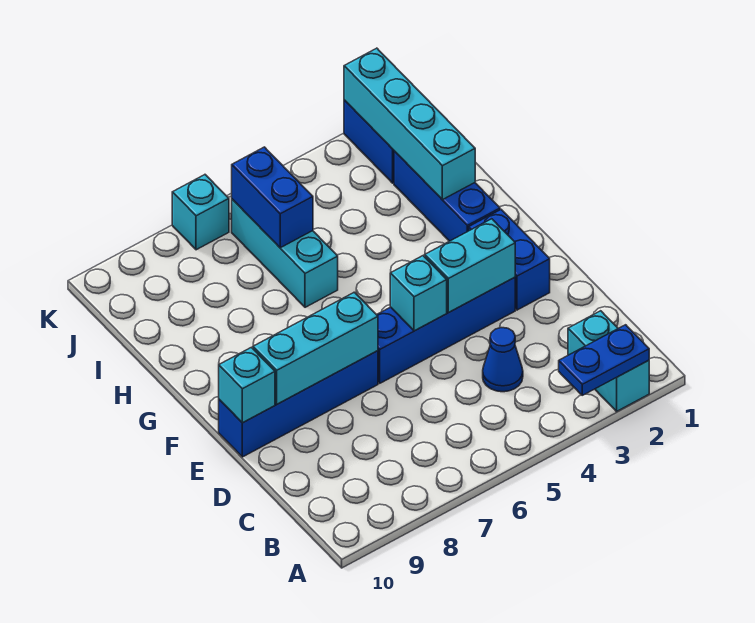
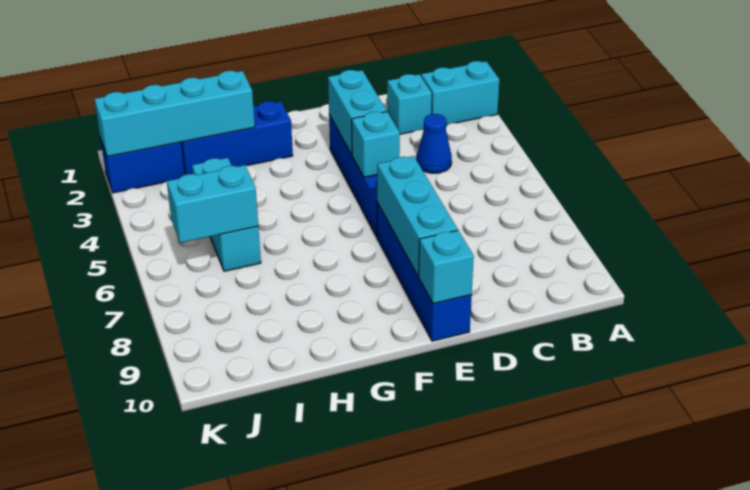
blue plate A2:A3 level 2 -> none
blue brick E2:F2 level 1 -> none
cyan brick H6:J6 level 1 -> cyan brick I4:I6 level 1
blue brick I6:J6 level 2 -> cyan brick I6:J6 level 2
cyan brick K7 level 1 -> cyan brick C2 level 1

